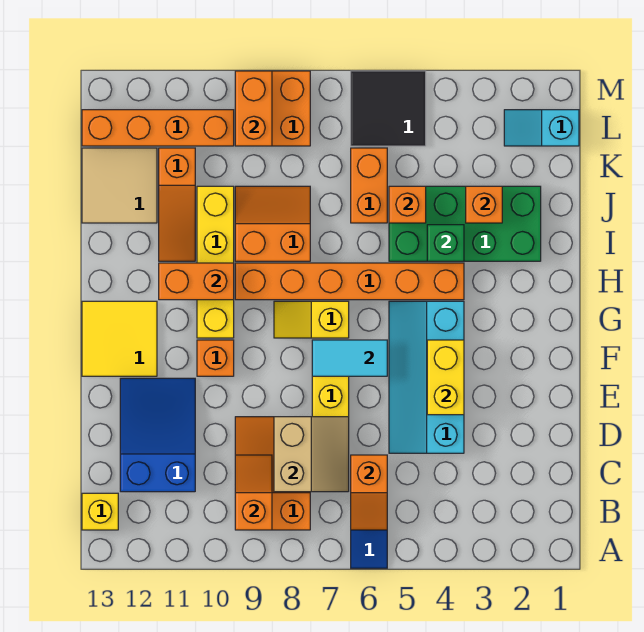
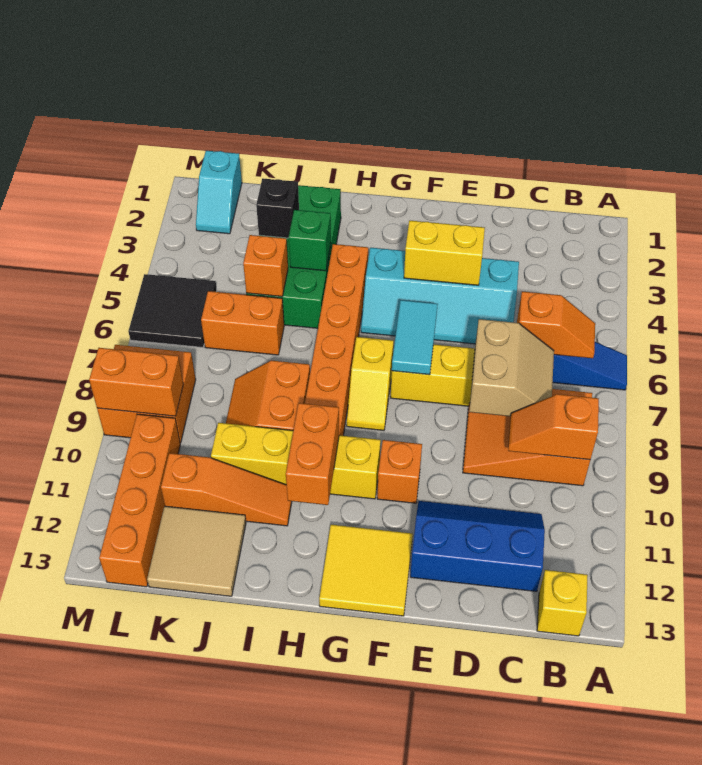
tan slope C7:D8 level 2 top 8 -> tan slope C7:D8 level 2 top D
blue slope C11:E12 level 1 top C -> blue slope C11:E12 level 1 top 12
orange brick J3 level 2 -> black brick J3 level 2

